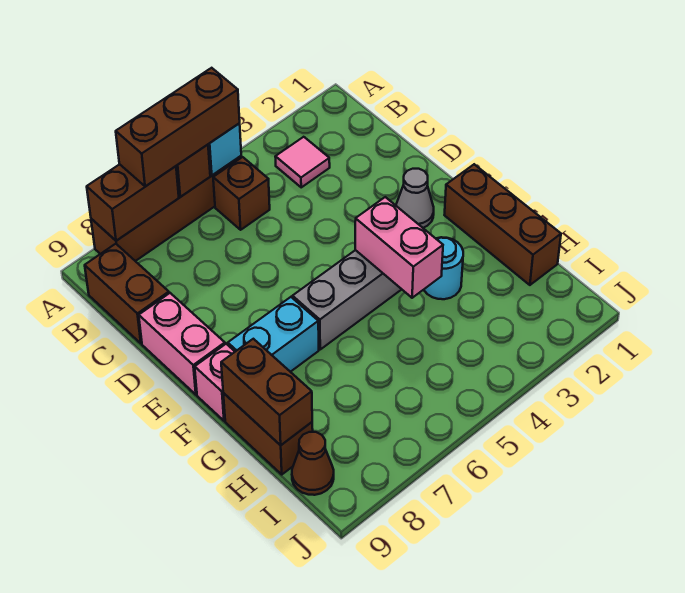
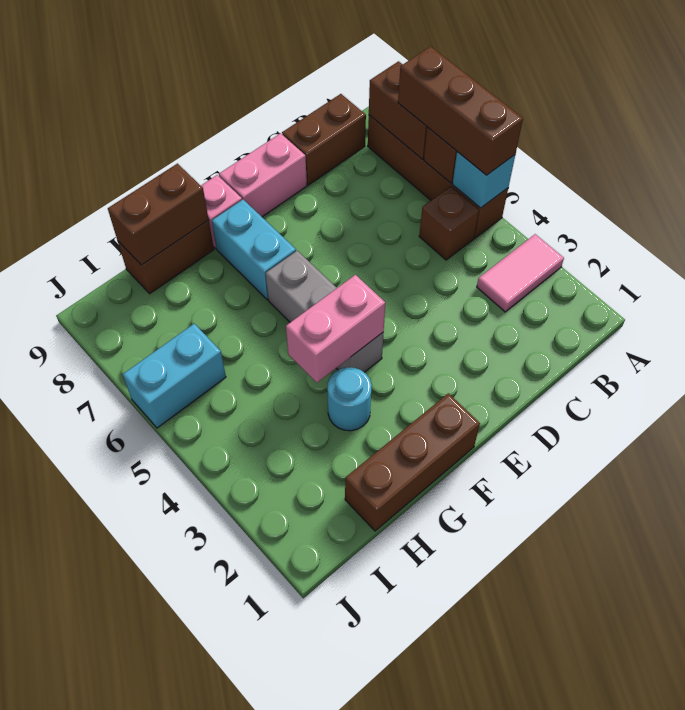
pink tile B3 level 1 -> pink tile A3:B3 level 1
grey cone E2 level 1 -> none
none -> cyan brick I6:J6 level 1
brown cone I9 level 1 -> none

